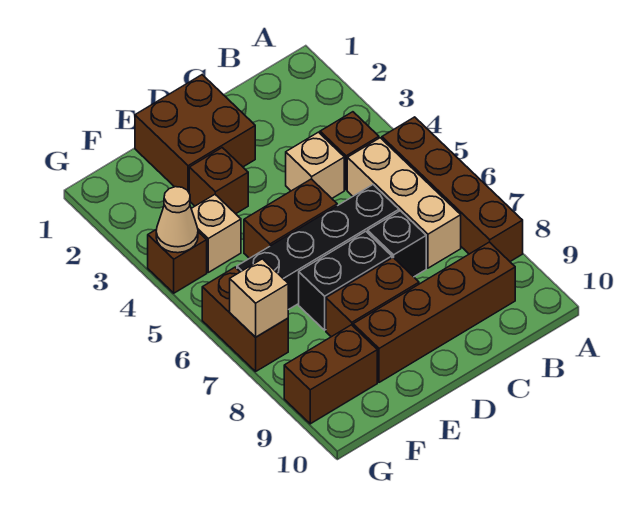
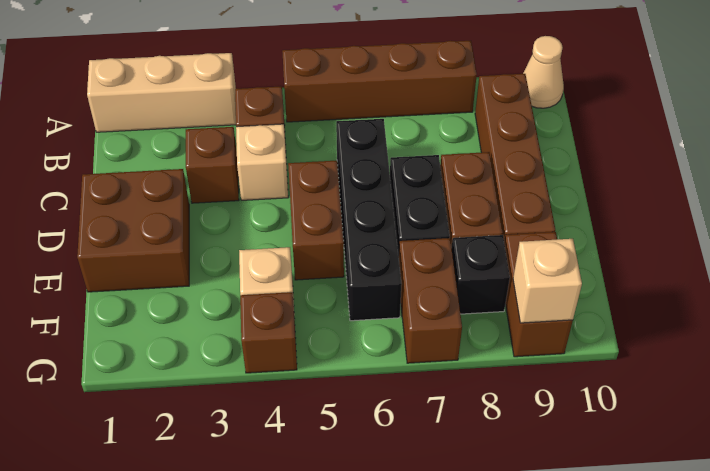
tan brick B5:B7 level 1 -> tan brick A1:A3 level 1
black brick C7 level 1 -> black brick F8 level 1
brown brick E3 level 1 -> brown brick C3 level 1
tan cone G4 level 2 -> tan cone A10 level 1
brown brick G6:G7 level 1 -> brown brick F7:G7 level 1
tan brick G7 level 2 -> tan brick G9 level 2

